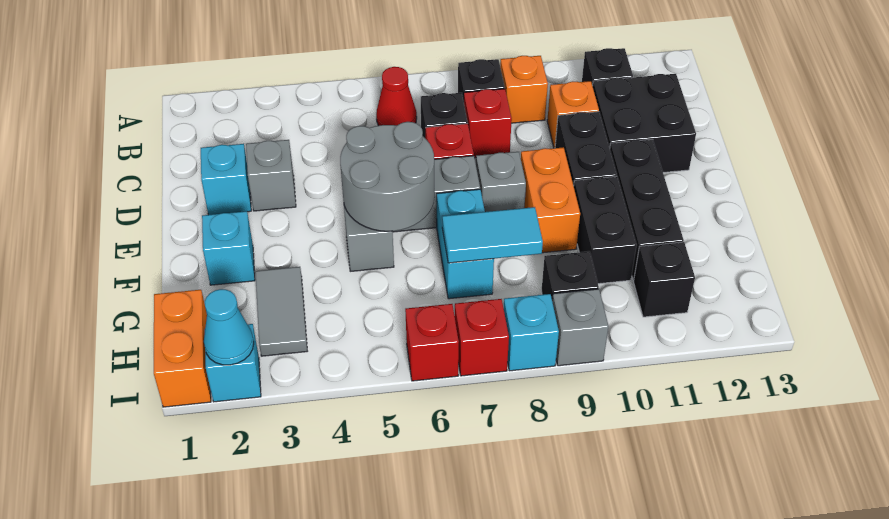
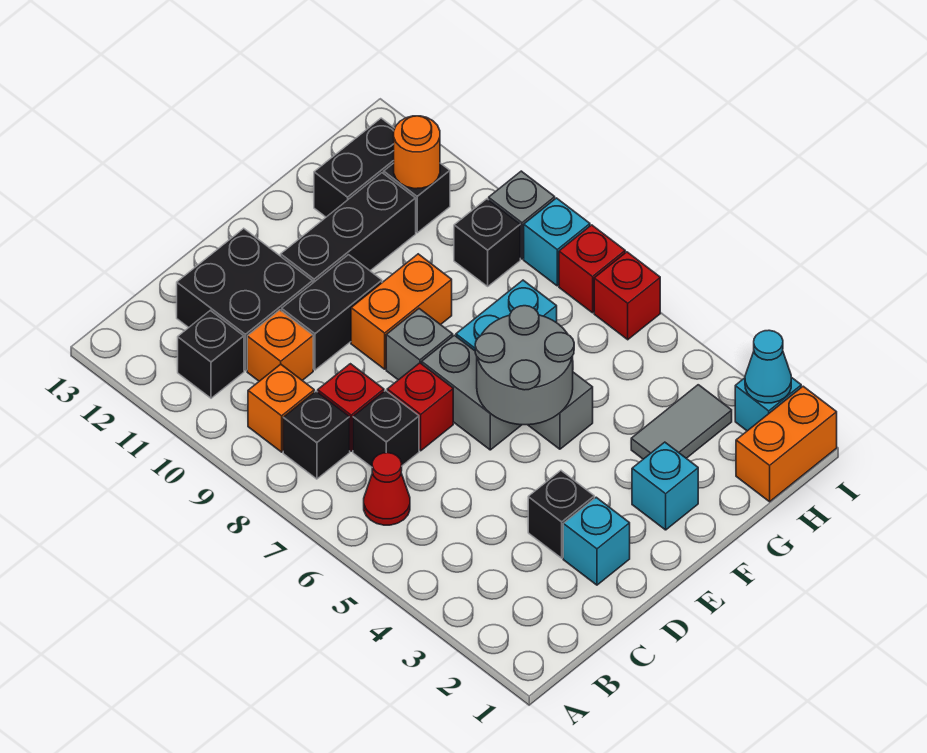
grey brick D3 level 1 -> black brick D3 level 1
black brick F10:G10 level 1 -> black brick G12:H12 level 1
cyan tile G7:G8 level 2 -> none
none -> orange round brick H11 level 2

